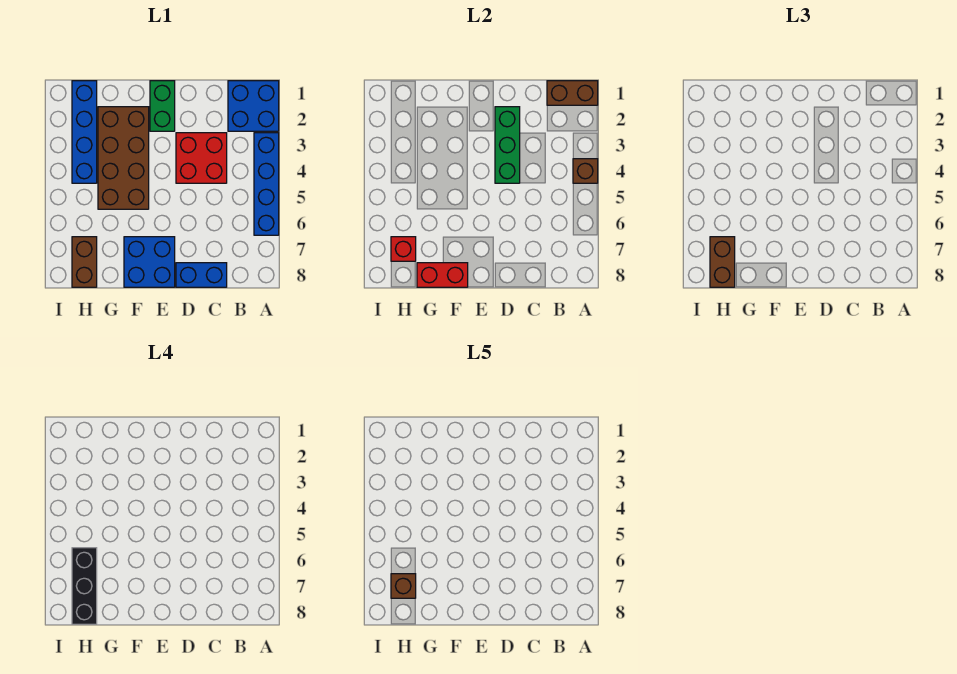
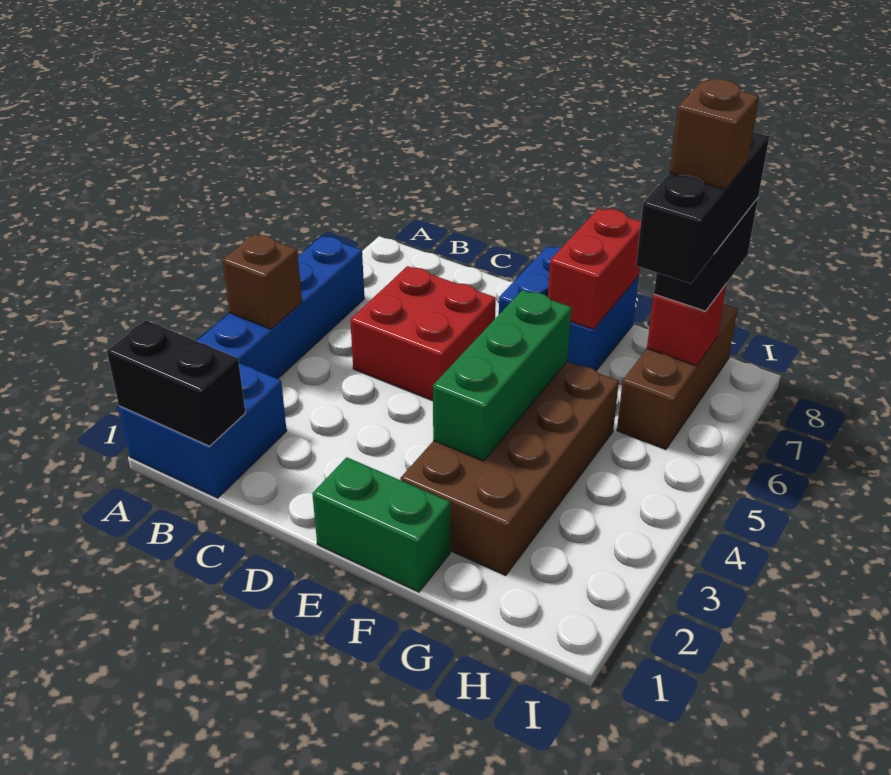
brown brick A1:B1 level 2 -> black brick A1:B1 level 2
red brick C3:D4 level 1 -> red brick C5:D6 level 1
blue brick C8:D8 level 1 -> none
green brick D2:D4 level 2 -> green brick F3:F5 level 2
green brick E1:E2 level 1 -> green brick E1:F1 level 1
red brick F8:G8 level 2 -> red brick F7:F8 level 2
blue brick H1:H4 level 1 -> none
brown brick H7:H8 level 1 -> brown brick H6:H8 level 1
brown brick H7:H8 level 3 -> black brick H7:H8 level 3

